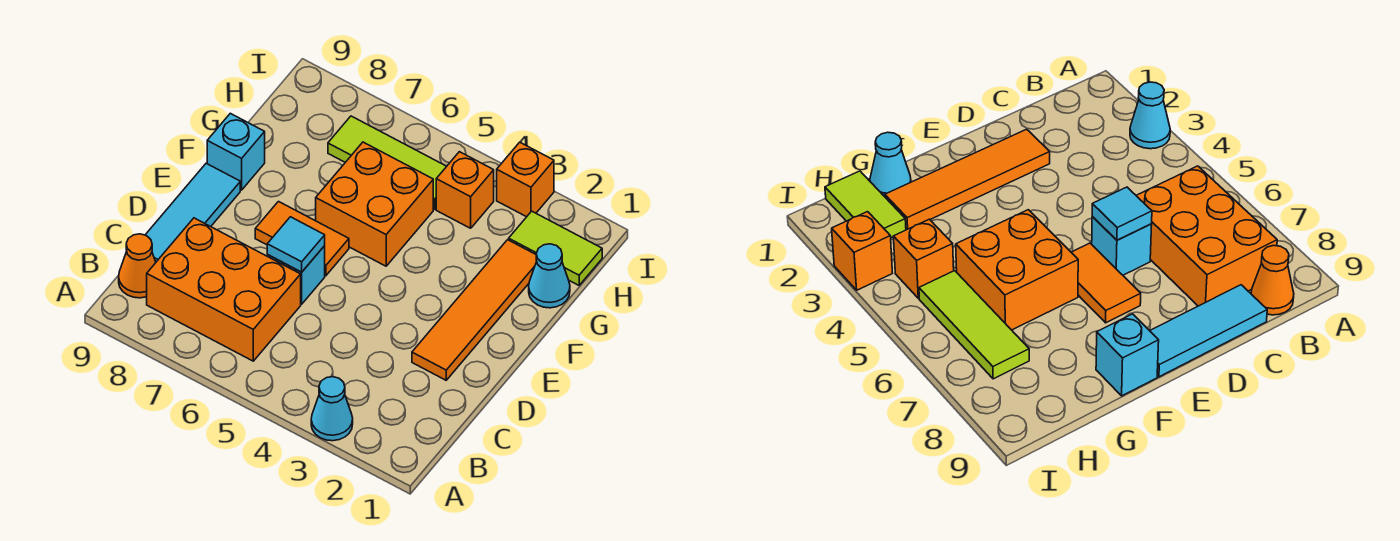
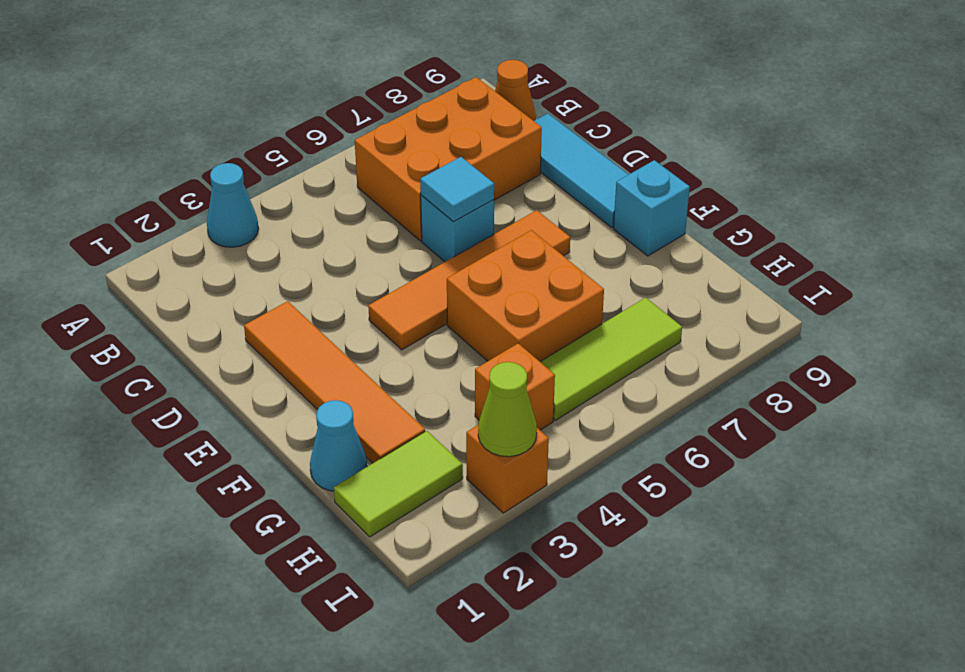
orange tile E6:E7 level 1 -> orange tile E4:E7 level 1
none -> lime cone I3 level 2

